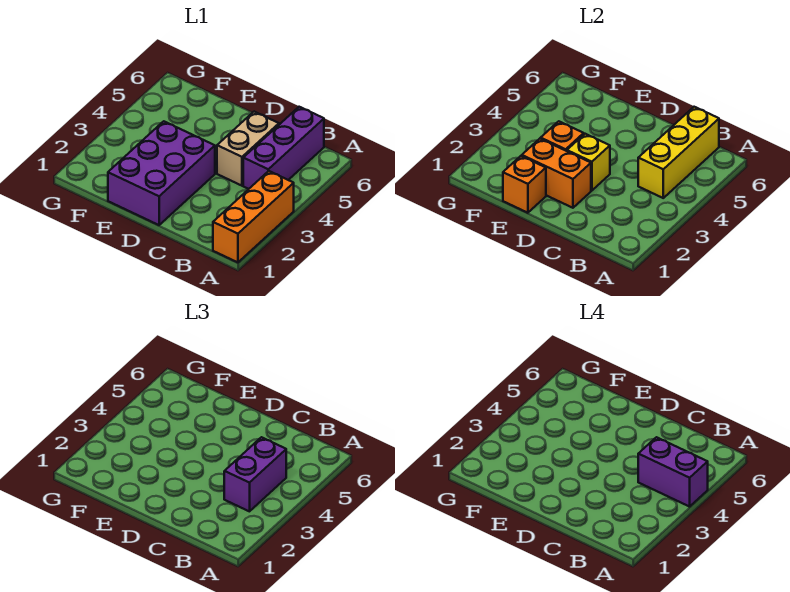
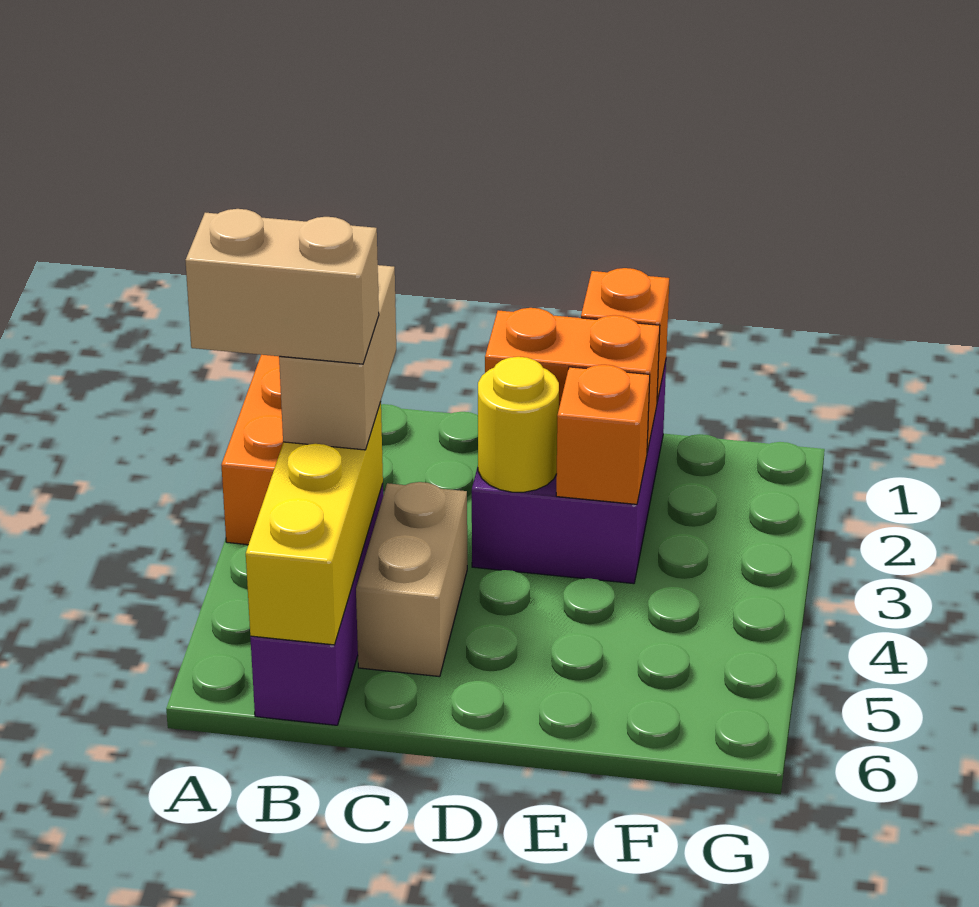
purple brick A4:B4 level 4 -> tan brick A4:B4 level 4
purple brick B3:B4 level 3 -> tan brick B3:B4 level 3
yellow brick D3 level 2 -> yellow round brick D3 level 2

